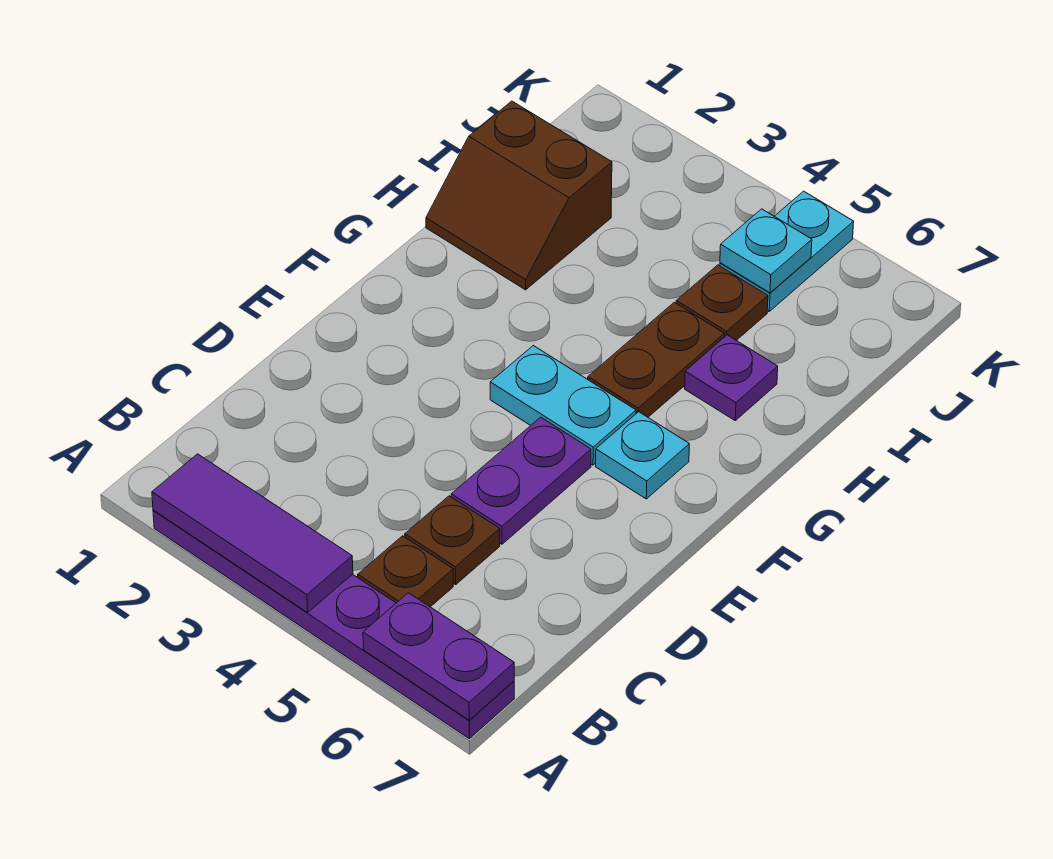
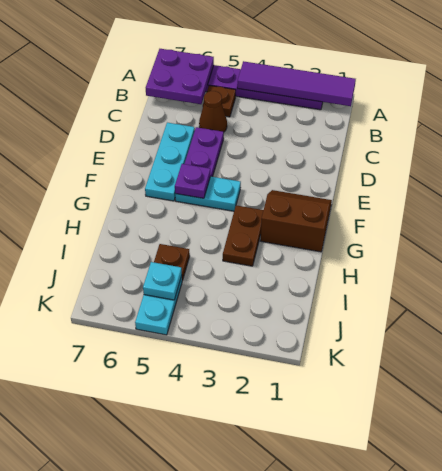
purple tile A2:A4 level 2 -> purple tile A1:A4 level 2
purple plate A6:A7 level 2 -> purple plate A6:B7 level 2
brown plate C5 level 1 -> brown cone C5 level 1
cyan plate F6 level 1 -> cyan plate D6:F6 level 1
brown plate G5:H5 level 1 -> brown plate G3:H3 level 1
brown slope H1:I2 level 1 top I -> brown slope F1:G2 level 1 top G
purple plate H6 level 1 -> purple plate F5 level 2

